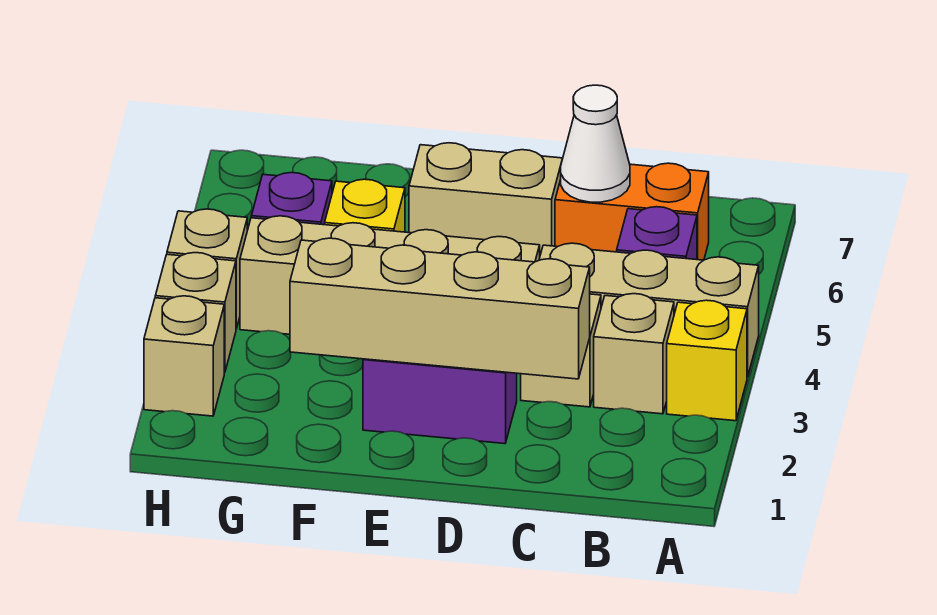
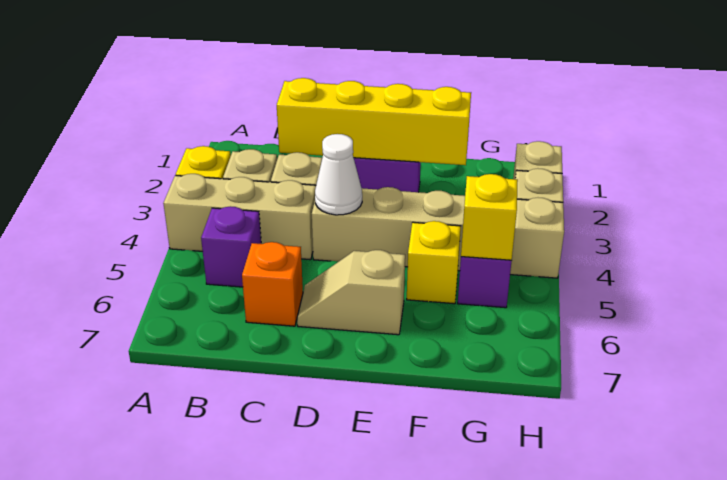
orange brick B6:C6 level 1 -> orange brick C6 level 1
tan brick C2:F2 level 2 -> yellow brick C2:F2 level 2
white cone C6 level 2 -> white cone D4 level 2
tan brick D6:E6 level 1 -> tan slope D6:E6 level 1 top E
none -> yellow brick G5 level 2

